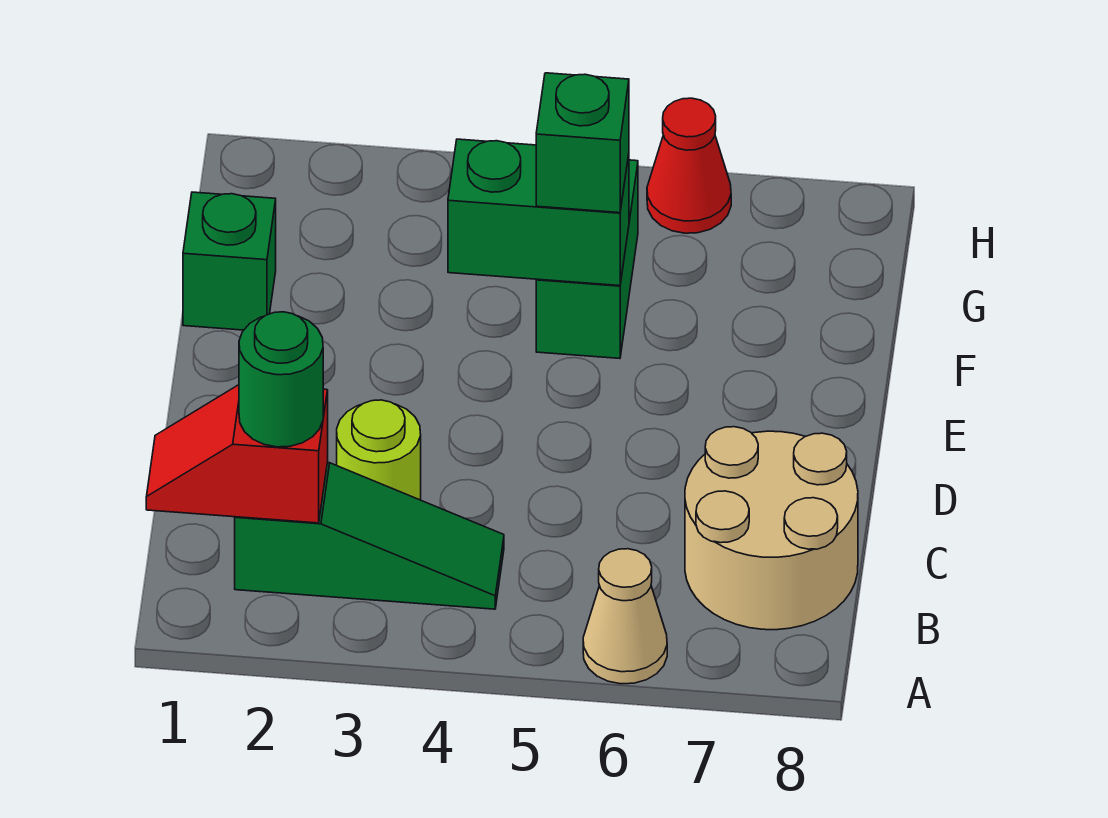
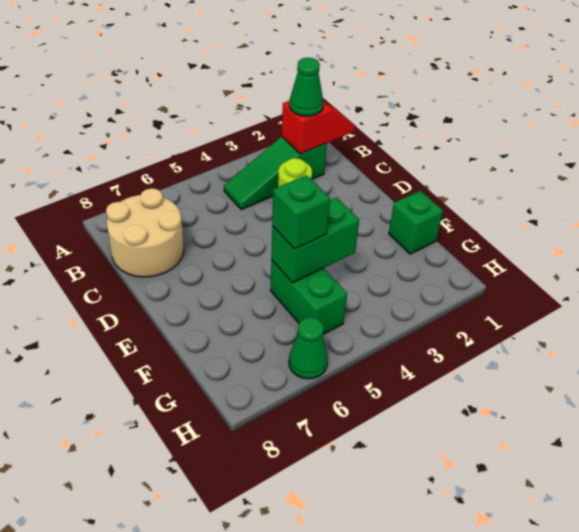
tan cone A6 level 1 -> none
green round brick B2 level 3 -> green cone B2 level 3
red cone H6 level 1 -> green cone H6 level 1

